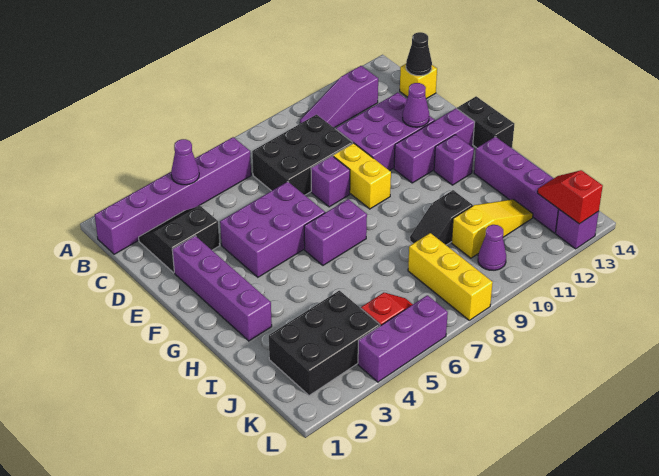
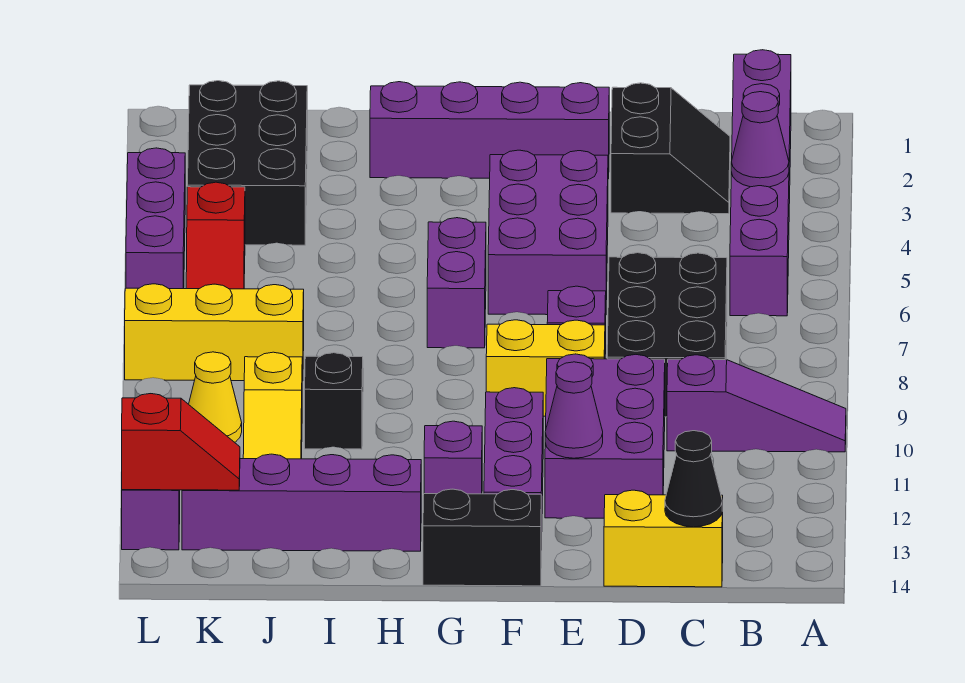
purple slope B10:B12 level 1 top 12 -> purple slope A10:C10 level 1 top C
yellow brick C14 level 1 -> yellow brick C14:D14 level 1
purple cone K10 level 1 -> yellow cone K10 level 1

